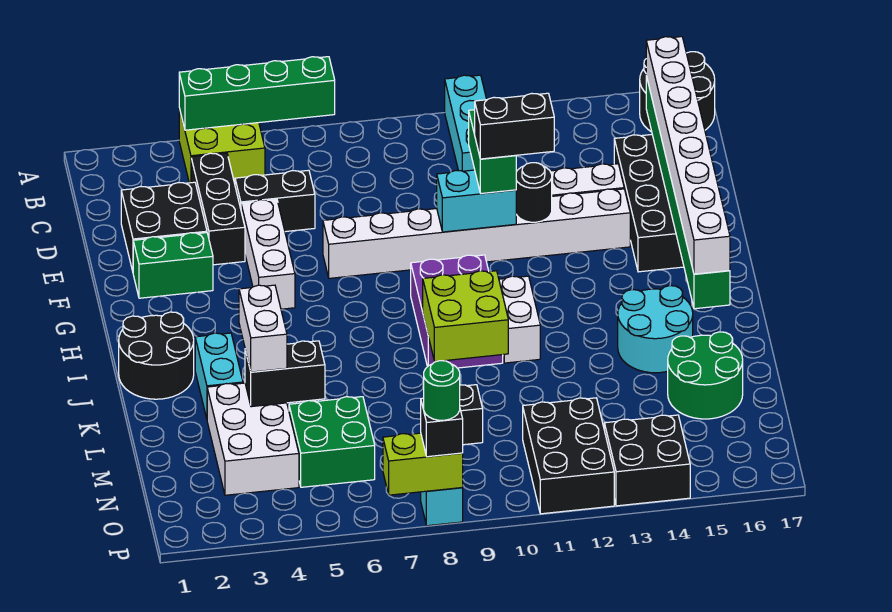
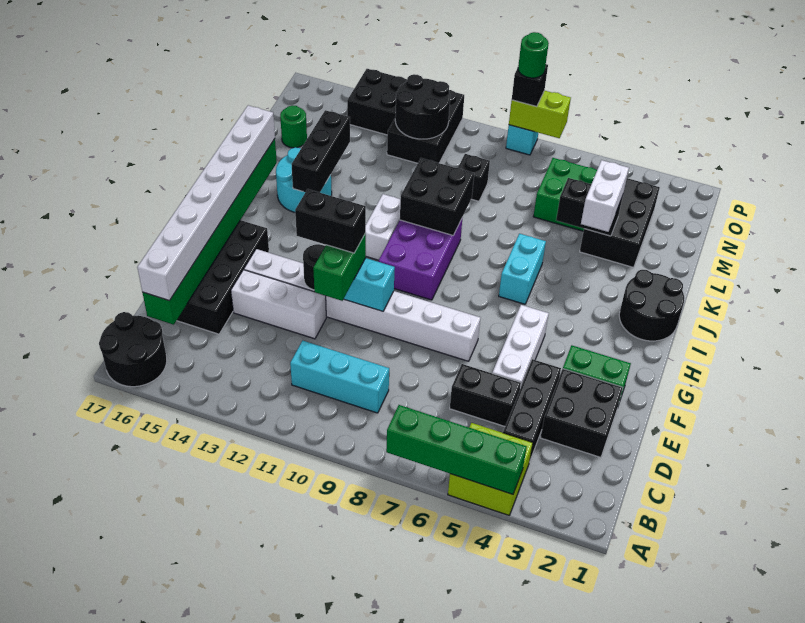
cyan brick A11:C11 level 1 -> cyan brick C9:C11 level 1
cyan brick J3:K3 level 1 -> cyan brick I6:J6 level 1
lime brick J9:K10 level 2 -> black brick J9:K10 level 2
none -> black brick J14:L14 level 2
white brick L3:N4 level 1 -> black brick L3:N4 level 1
green round brick L15:M16 level 1 -> green round brick M16 level 1
none -> black round brick N11:O12 level 2

